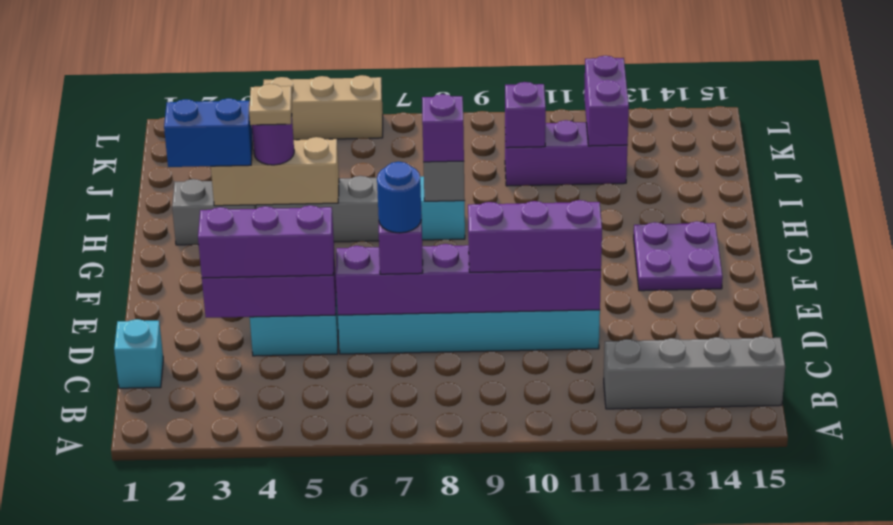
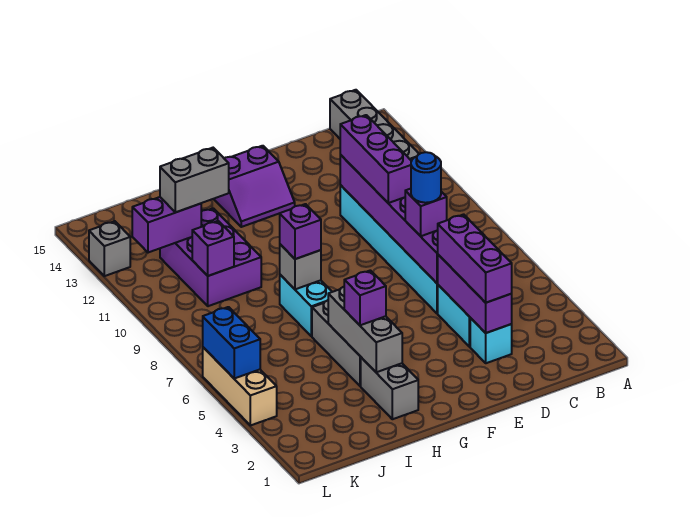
cyan brick C1 level 1 -> cyan brick D3 level 1
purple plate F13:G14 level 1 -> purple slope F13:G14 level 1 top 14
blue brick H2:H3 level 3 -> blue brick L5:L6 level 2
tan brick H3:H5 level 2 -> grey brick H3:H5 level 2
purple round brick H4 level 3 -> purple brick H4 level 3
tan plate H4 level 4 -> none
none -> grey brick I12:J12 level 3
purple brick J10:J12 level 1 -> purple brick I10:J12 level 1
none -> grey brick L13 level 1

